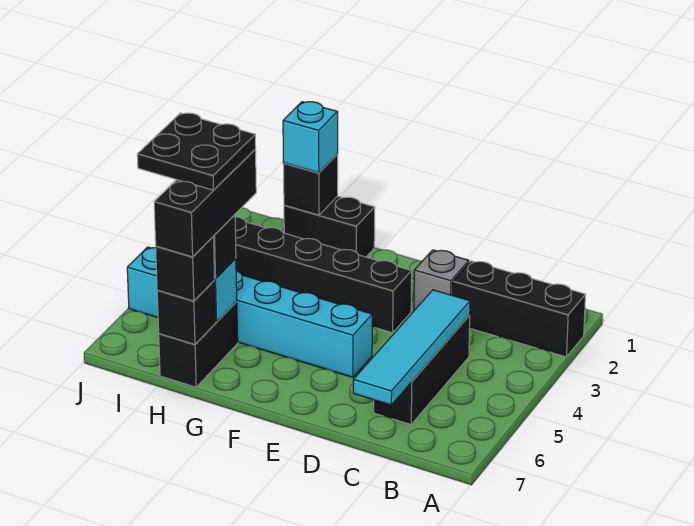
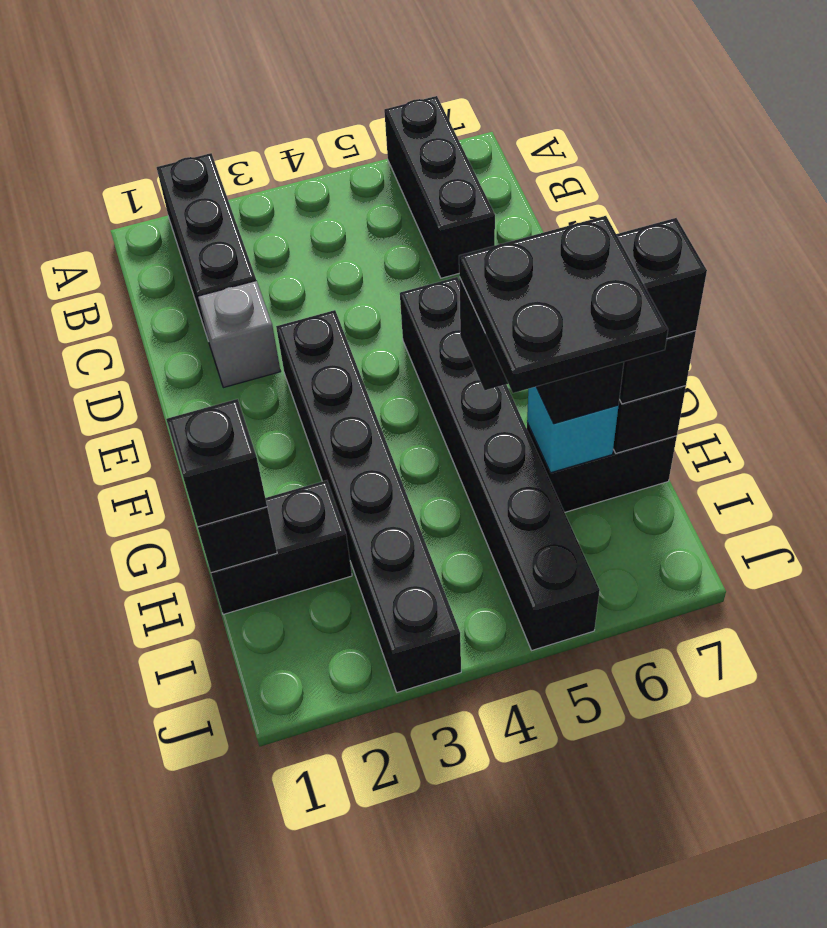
black brick C4:C6 level 1 -> black brick A6:C6 level 1
cyan tile C4:C7 level 2 -> none
cyan brick E5:J5 level 1 -> black brick E5:J5 level 1
black brick G1:H1 level 1 -> black brick H1:H2 level 1
cyan brick H1 level 3 -> black brick H1 level 3

